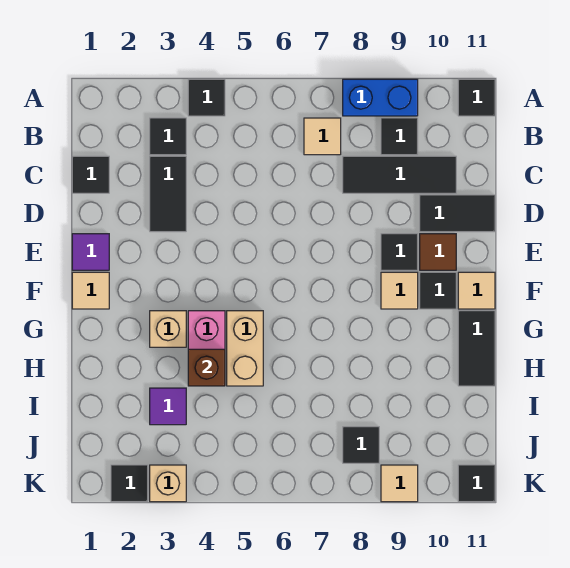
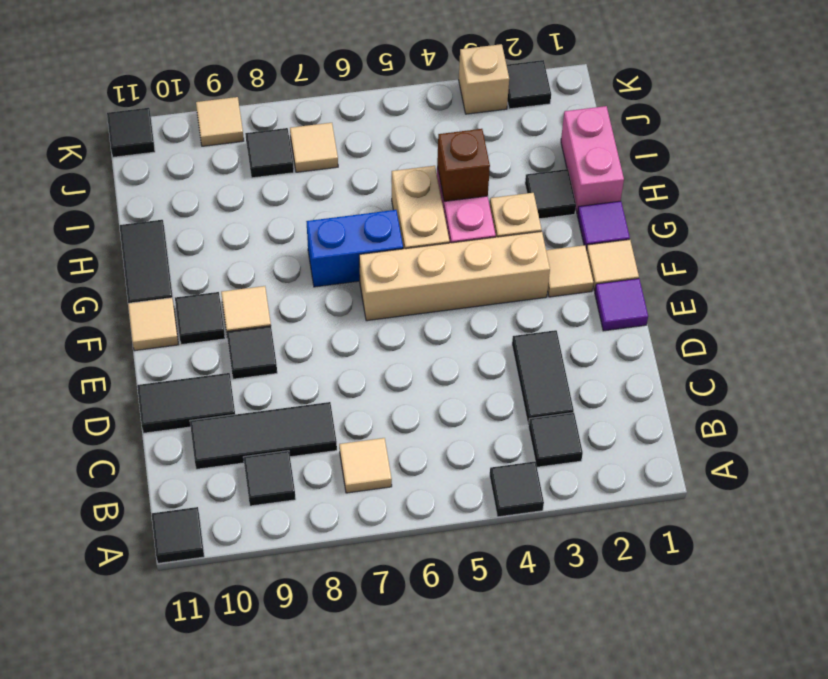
blue brick A8:A9 level 1 -> blue brick G6:G7 level 1
black tile C1 level 1 -> black tile H2 level 1
brown tile E10 level 1 -> none
none -> tan tile F2 level 1
none -> tan brick F3:F6 level 1
none -> pink brick H1:I1 level 1
purple tile I3 level 1 -> purple tile G1 level 1
none -> tan tile J7 level 1

